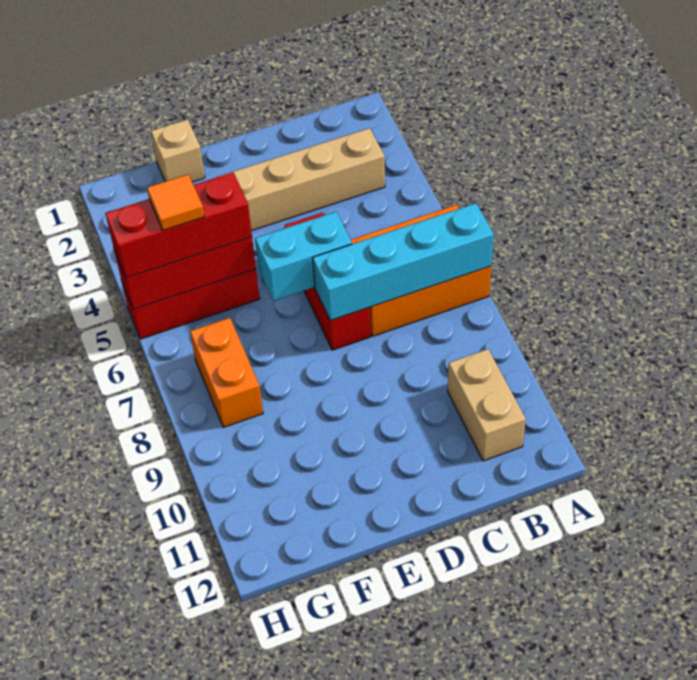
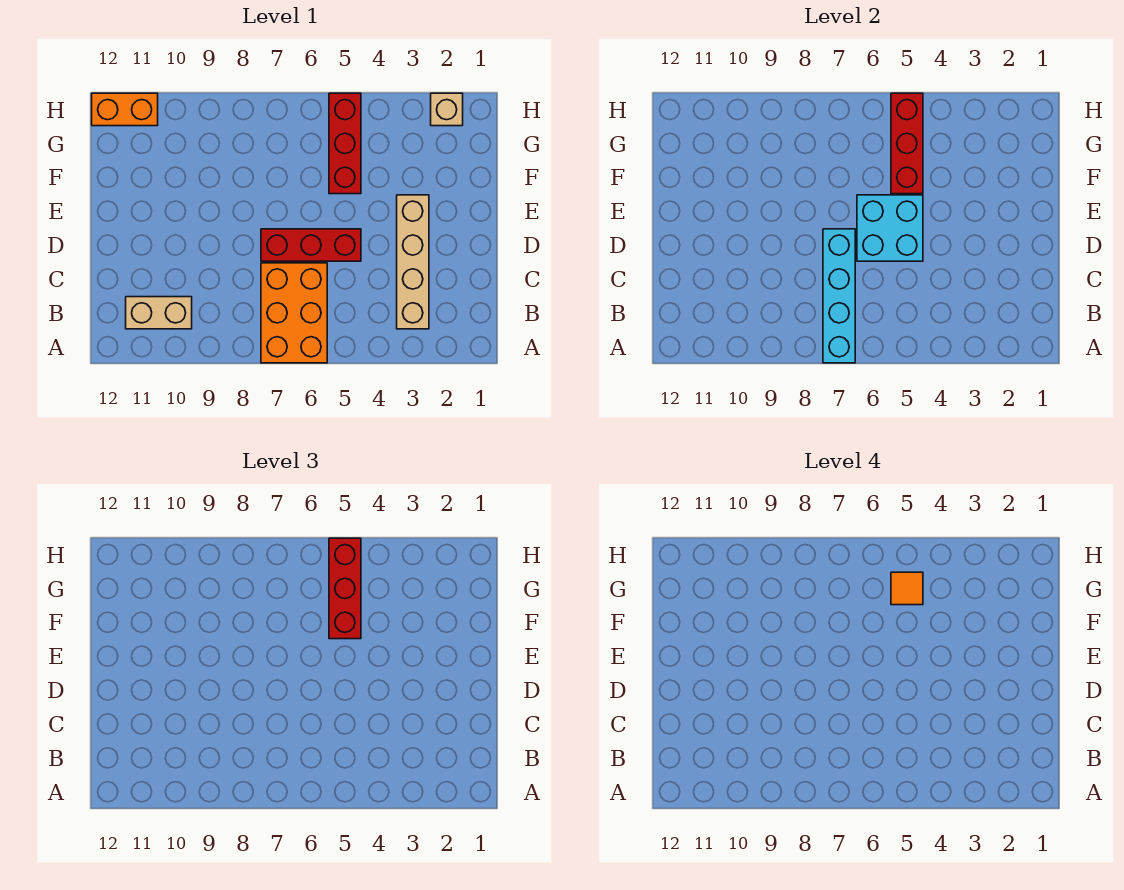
cyan brick D6:E6 level 2 -> cyan brick D5:E6 level 2
tan brick F1 level 1 -> tan brick H2 level 1
orange brick G7:G8 level 1 -> orange brick H11:H12 level 1

